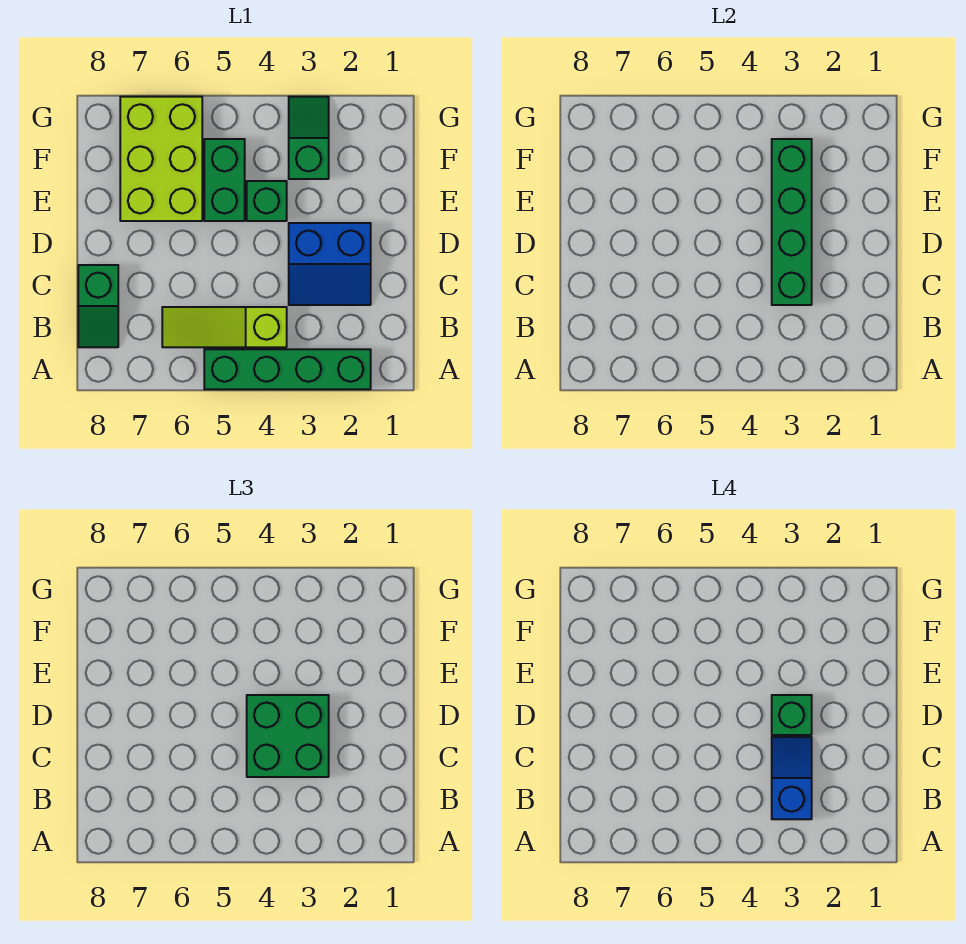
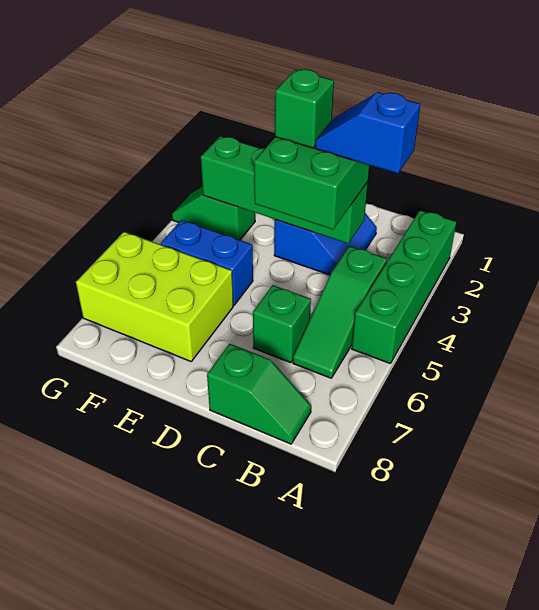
lime slope B4:B6 level 1 top 4 -> green slope B4:B6 level 1 top 4
green brick E4 level 1 -> green brick C6 level 1
green brick E5:F5 level 1 -> blue brick E5:F5 level 1

